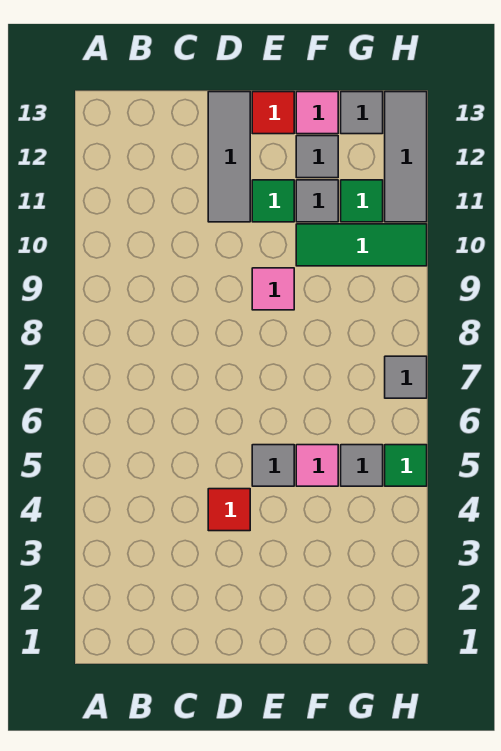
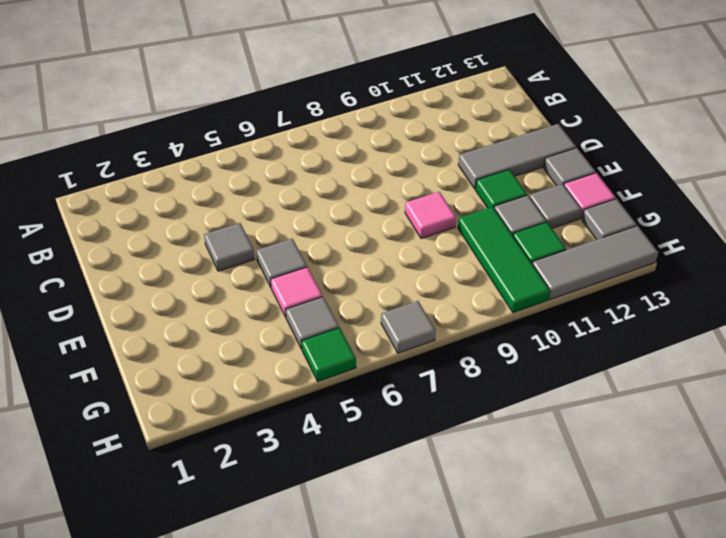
red tile D4 level 1 -> grey tile D4 level 1
red tile E13 level 1 -> grey tile E13 level 1

